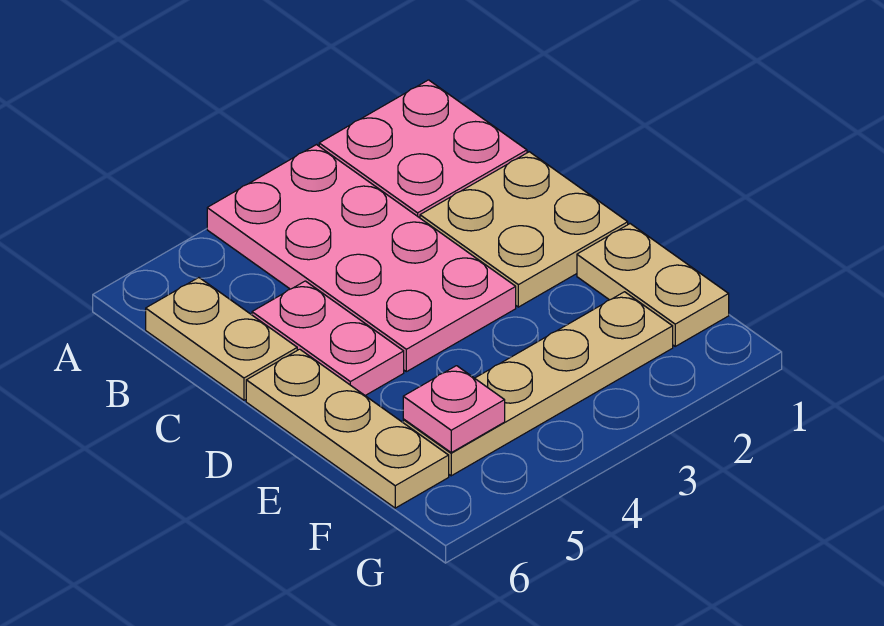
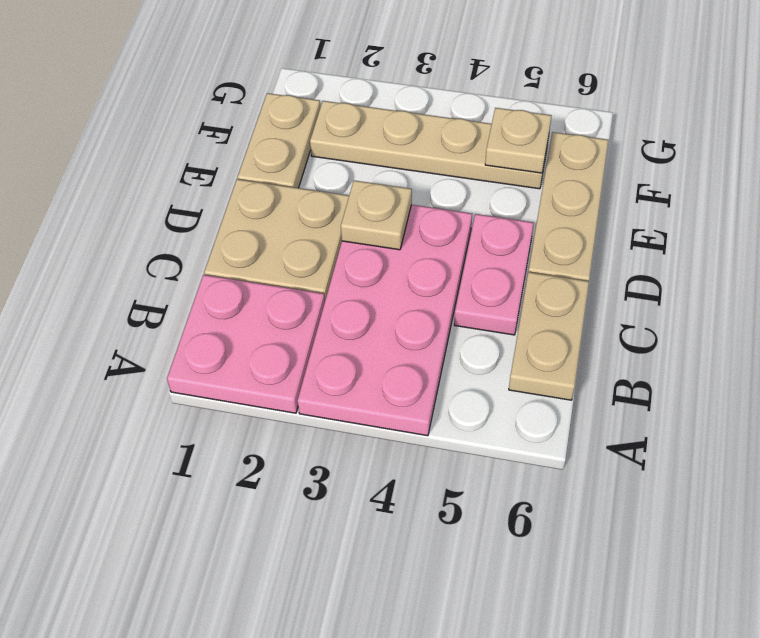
none -> tan plate D3 level 2
pink plate F5 level 2 -> tan plate F5 level 2

